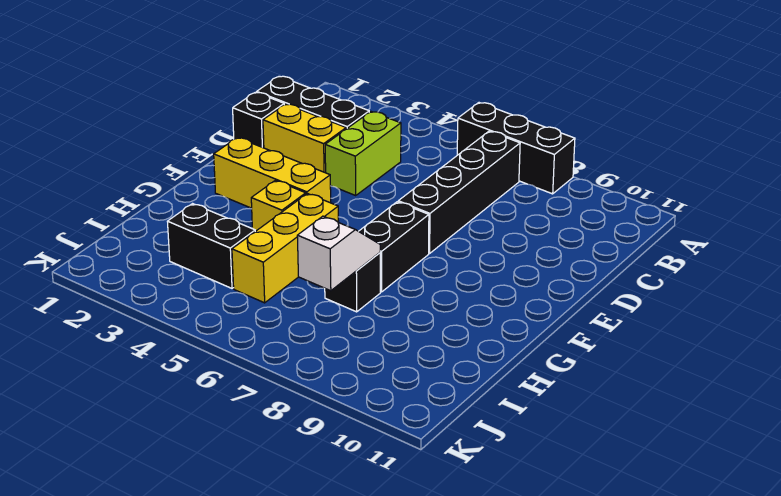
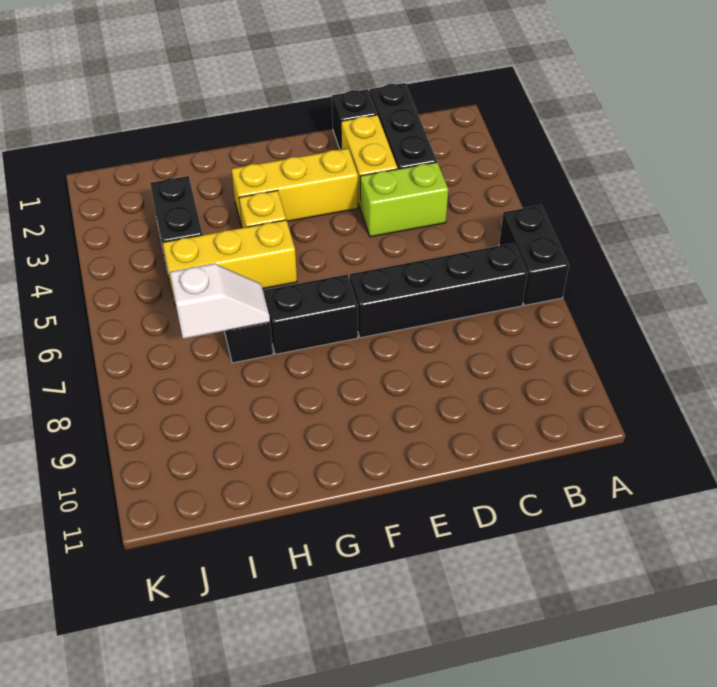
black brick A6:A8 level 1 -> black brick A6:A7 level 1
yellow brick F2:F4 level 1 -> yellow brick E3:G3 level 1

